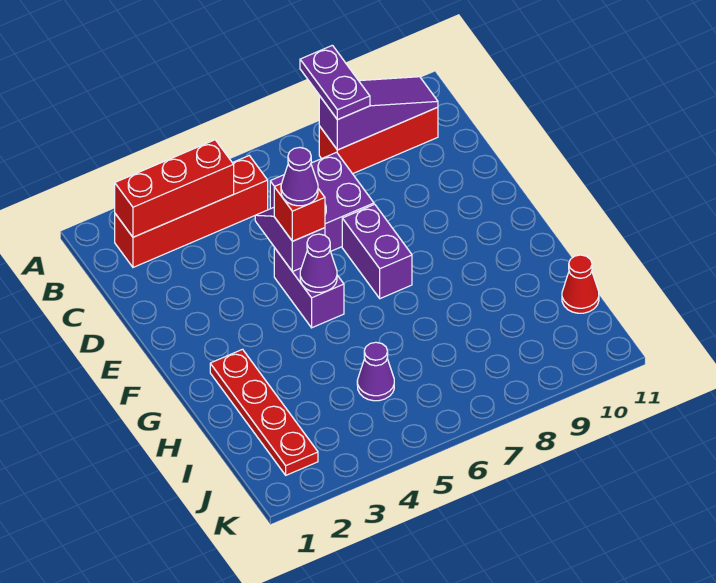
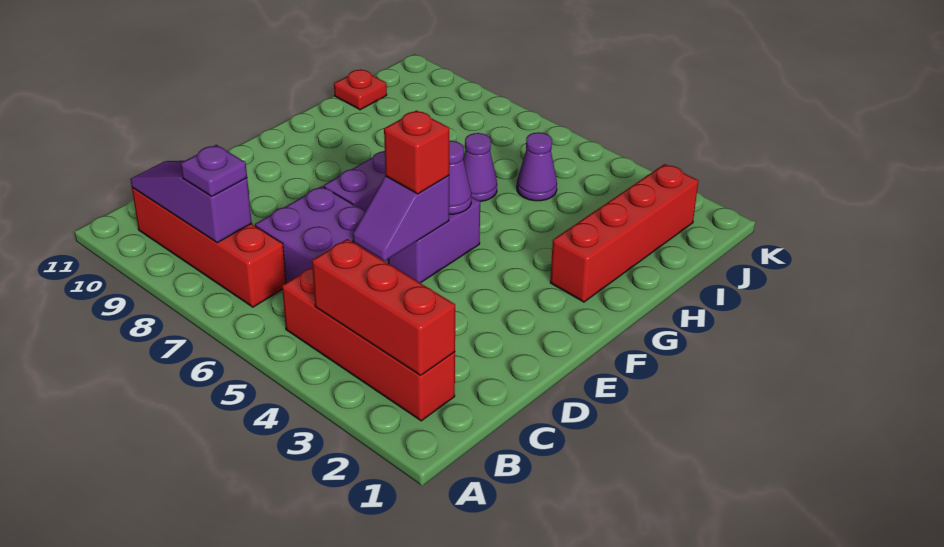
purple plate A8:B8 level 3 -> purple plate B8 level 3
red brick B8:B10 level 1 -> red brick B7:B10 level 1
purple cone E5 level 4 -> purple cone H6 level 1
red plate G2:J2 level 1 -> red brick G2:J2 level 1
red cone I11 level 1 -> red plate I11 level 1

